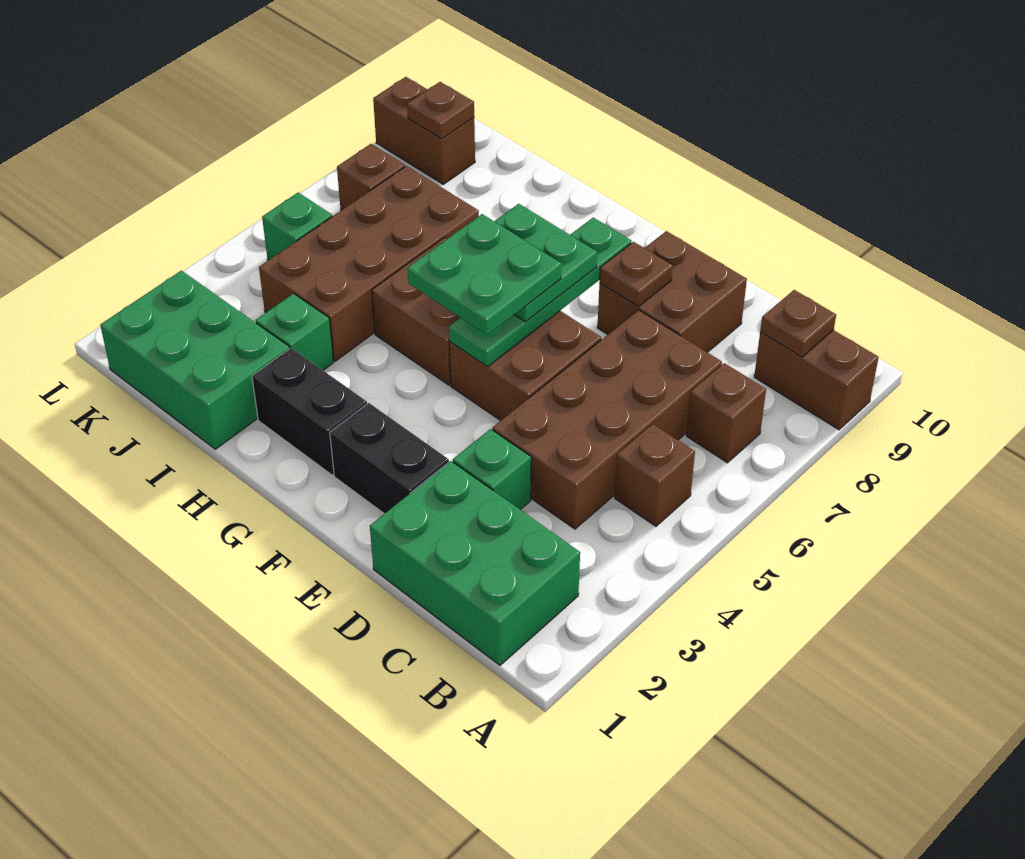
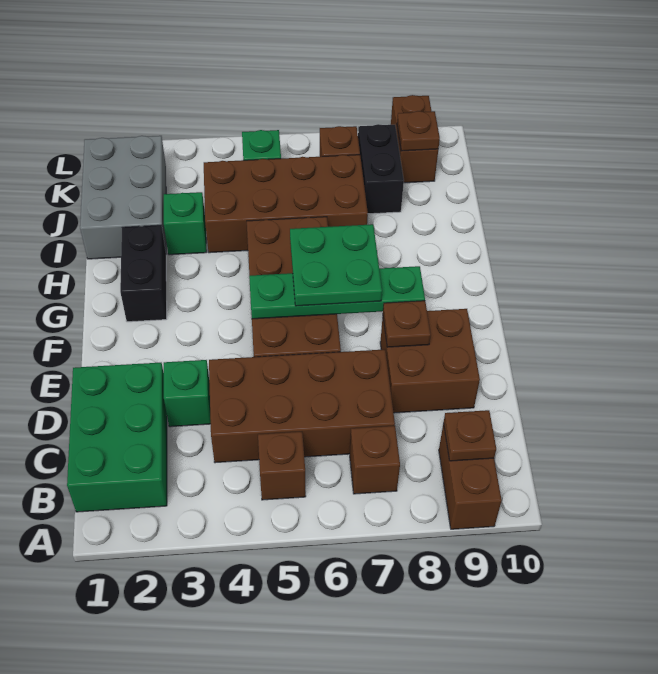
black brick E2:F2 level 1 -> black brick J8:K8 level 1
green plate F5:G6 level 4 -> none
green brick I1:K2 level 1 -> grey brick I1:K2 level 1

